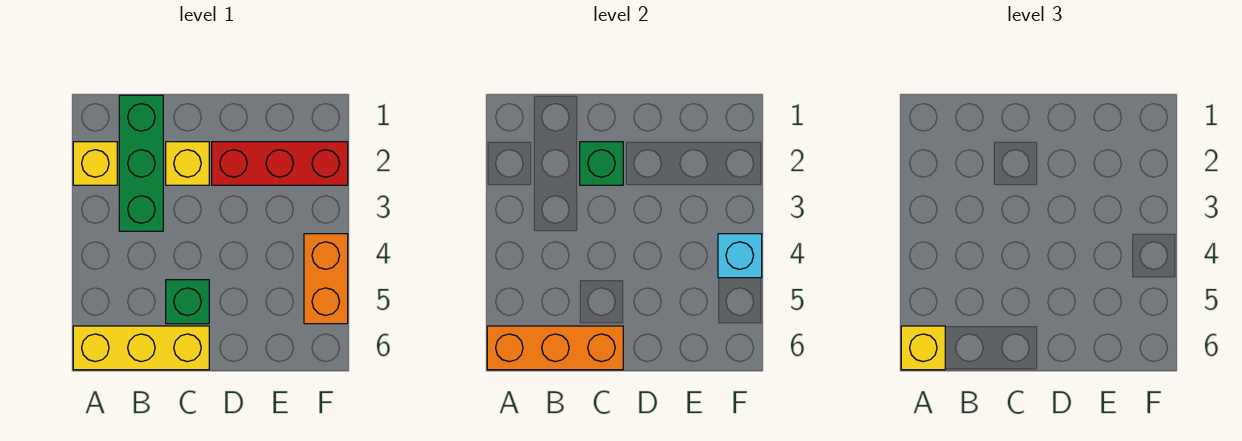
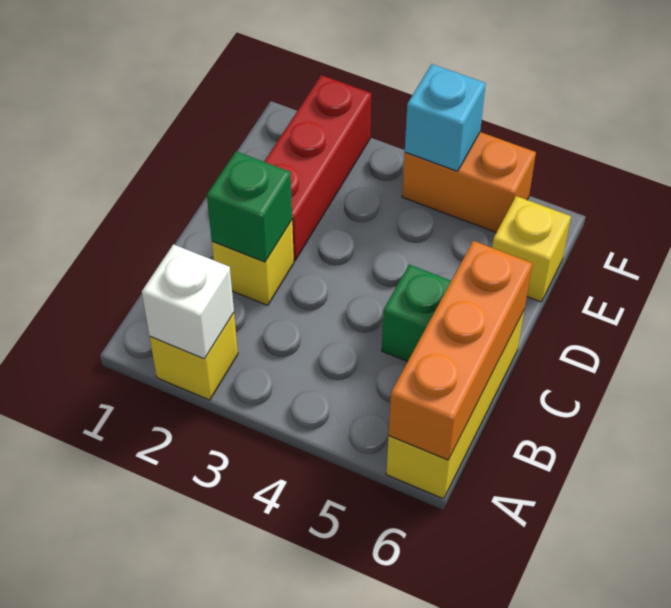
none -> white brick A2 level 2
yellow brick A6 level 3 -> yellow brick E6 level 1
green brick B1:B3 level 1 -> none

